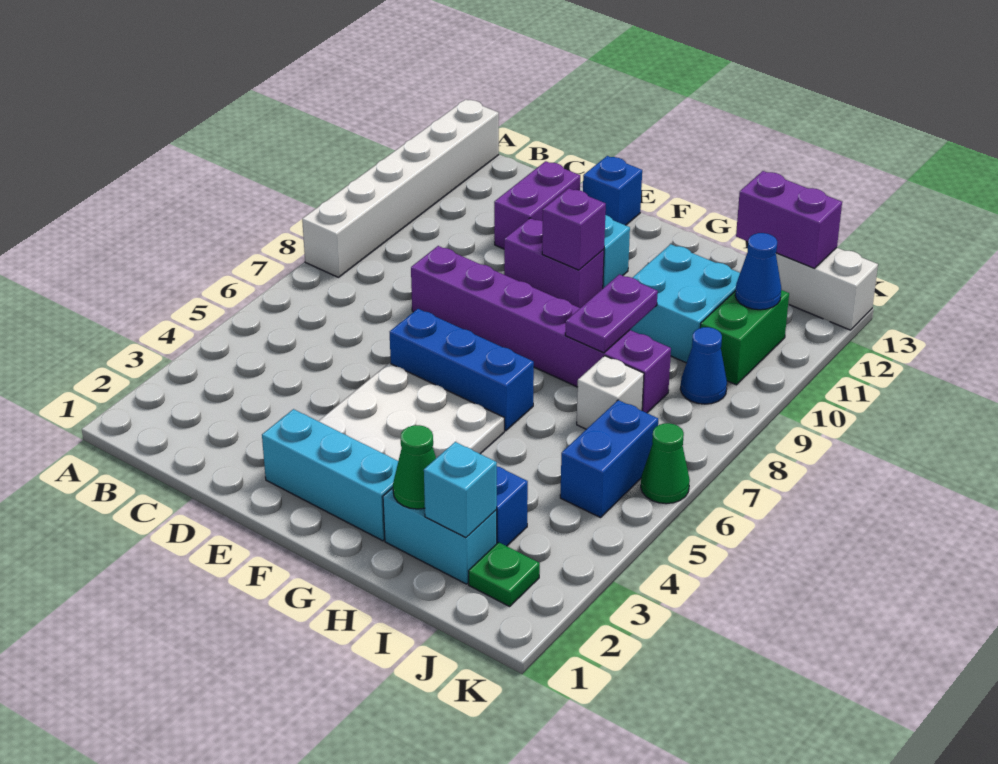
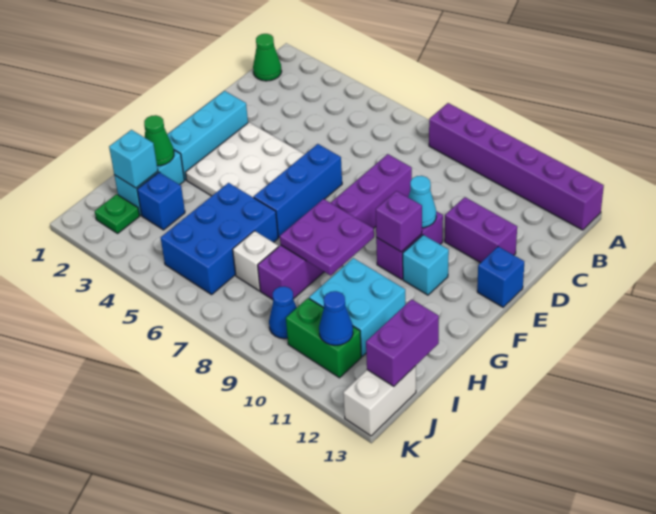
white brick A8:A13 level 1 -> purple brick A8:A13 level 1
none -> cyan cone E10 level 2
purple plate H8:H9 level 2 -> purple plate G8:H9 level 2
blue brick J5:J6 level 1 -> blue brick H5:J6 level 1
green cone K6 level 1 -> green cone B1 level 1

